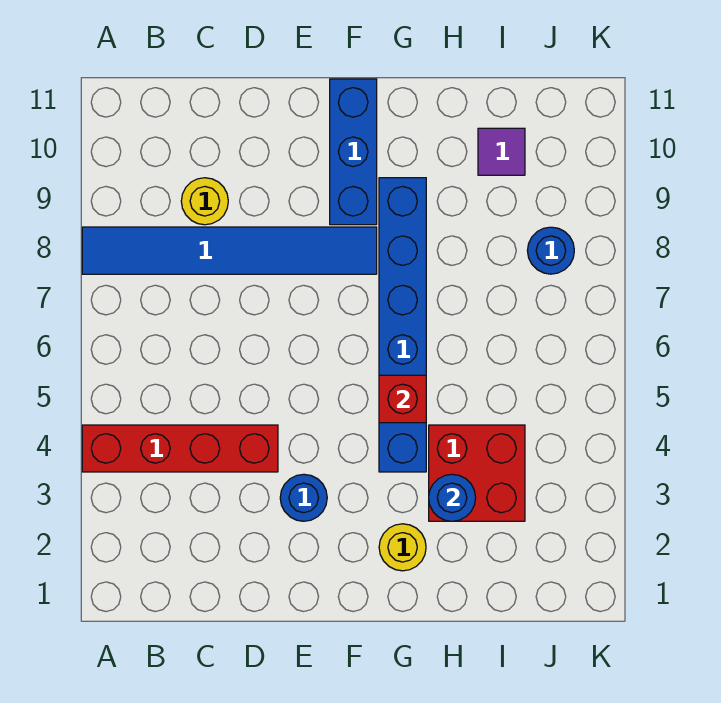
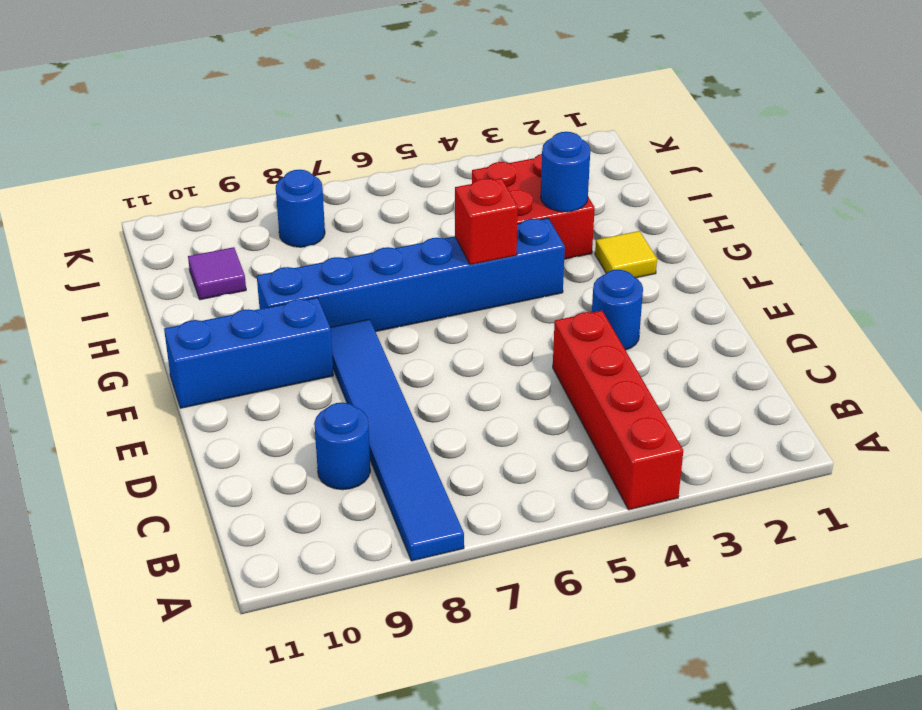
yellow round brick C9 level 1 -> blue round brick C9 level 1
yellow round brick G2 level 1 -> yellow tile G2 level 1

